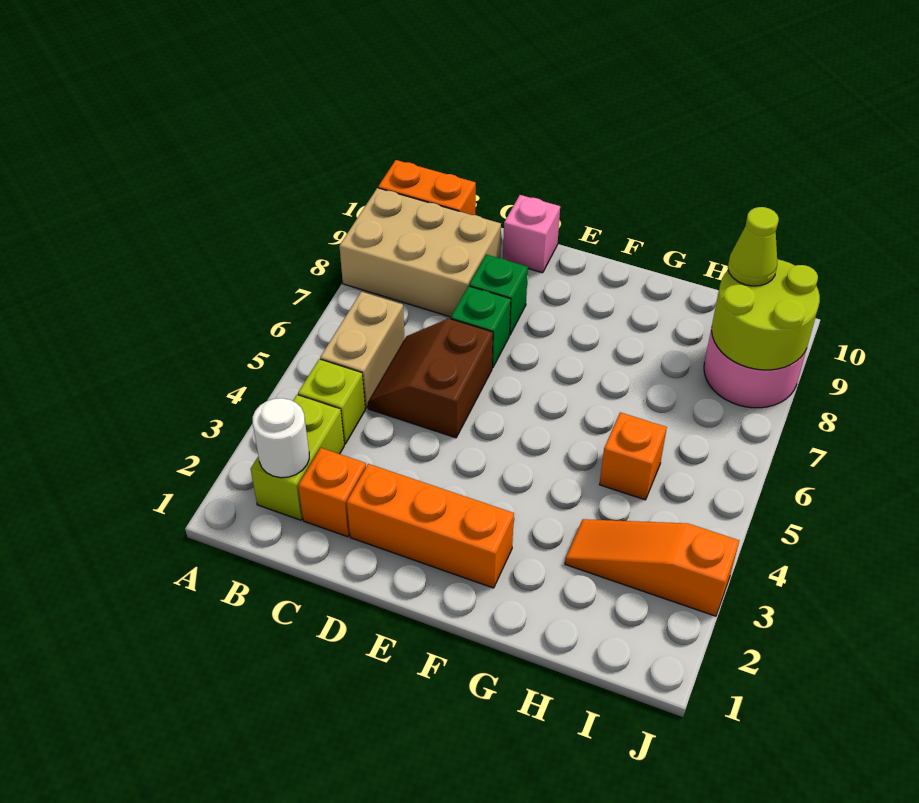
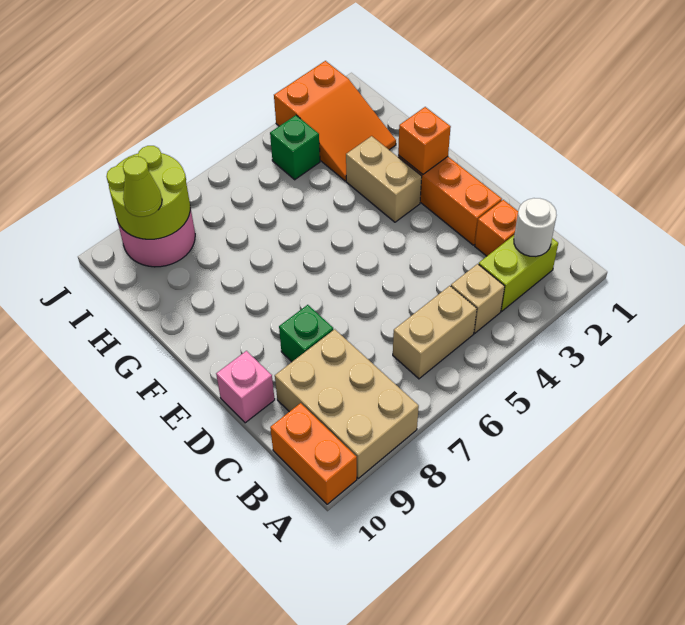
lime brick B4 level 1 -> tan brick B4 level 1
brown slope C5:D6 level 1 top D -> none
green brick D7 level 1 -> green brick I4 level 1
none -> tan brick F3:G3 level 1
orange slope H3:J3 level 1 top J -> orange slope H2:J3 level 1 top J
orange brick H5 level 1 -> orange brick F2 level 2

